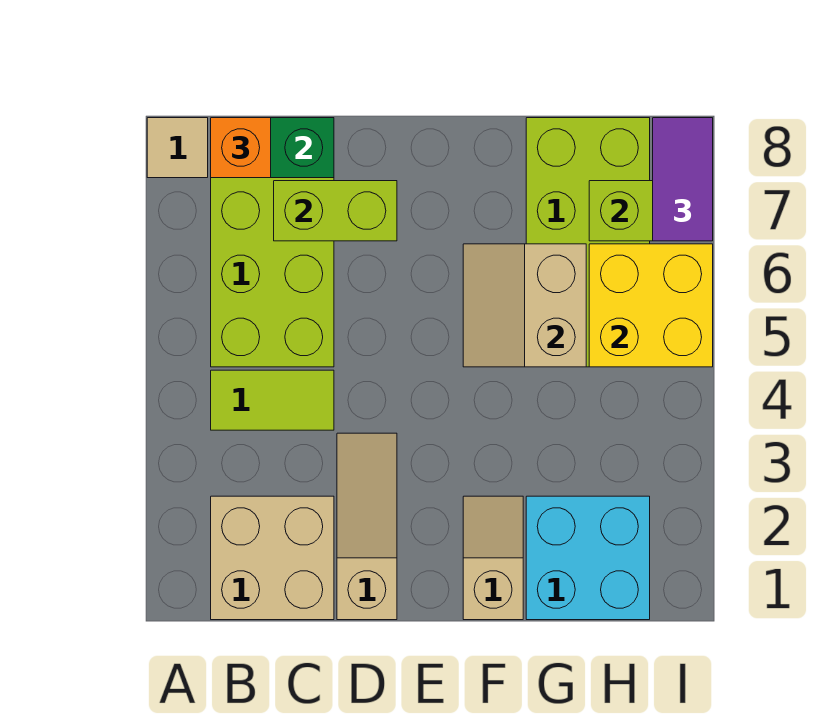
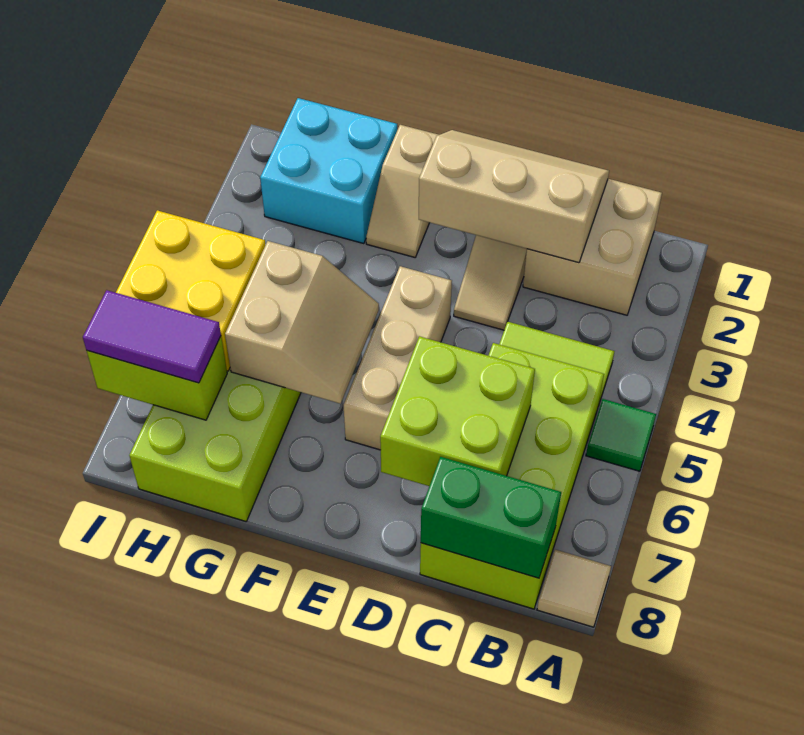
none -> green tile A5 level 1
orange brick B8 level 3 -> none
none -> tan slope C1:E2 level 2 top 2
lime brick C7:D7 level 2 -> lime brick C6:D7 level 2
none -> tan brick E4:E6 level 1
purple tile I7:I8 level 3 -> purple tile H7:I7 level 3

